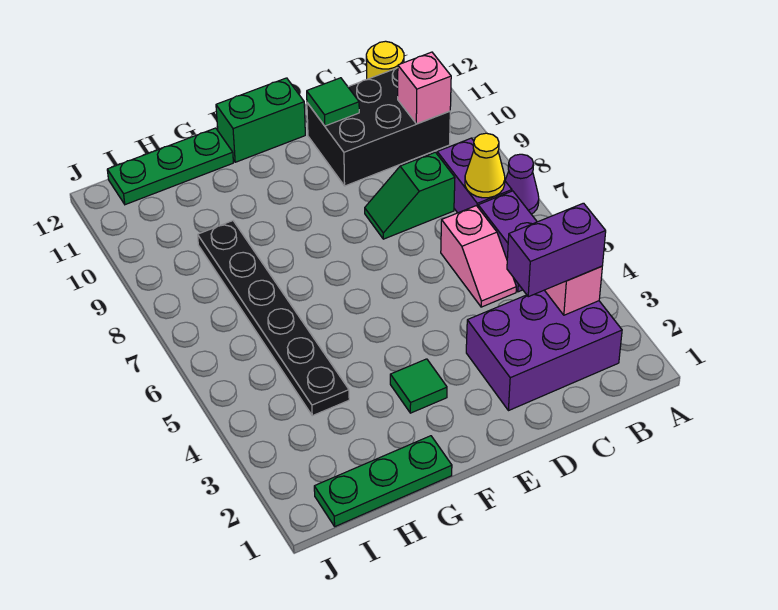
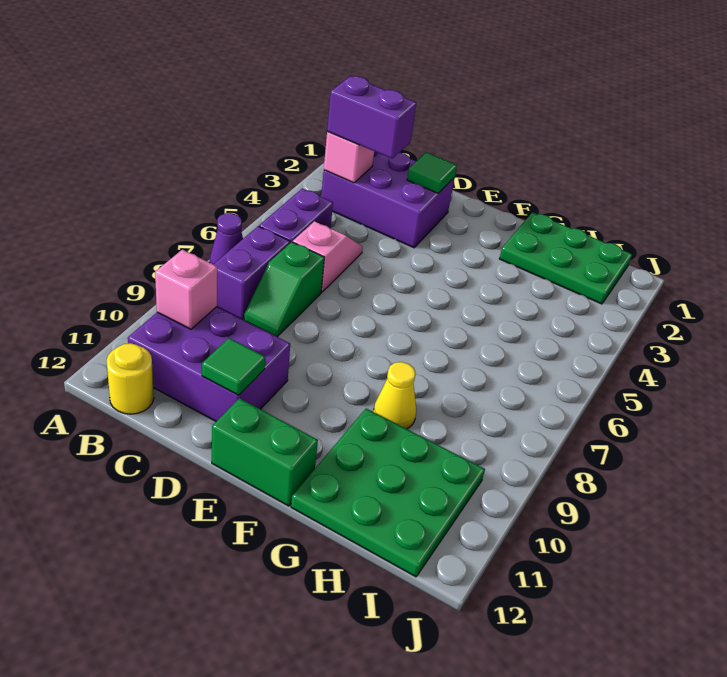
yellow cone B7 level 2 -> yellow cone G9 level 1
black brick B10:D11 level 1 -> purple brick B10:D11 level 1
green slope C8:D8 level 1 top C -> green slope C7:C8 level 1 top 7
green tile F3 level 1 -> green tile D2 level 2
green plate G1:I1 level 1 -> green plate G1:I2 level 1
green plate G12:I12 level 1 -> green plate G10:I12 level 1
black plate H4:H9 level 1 -> none

